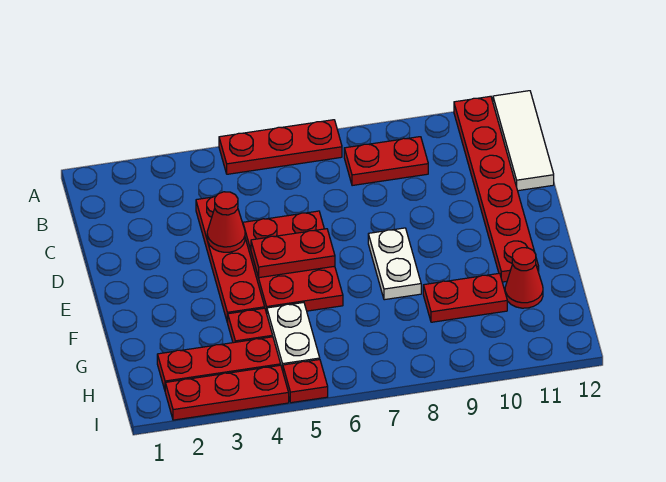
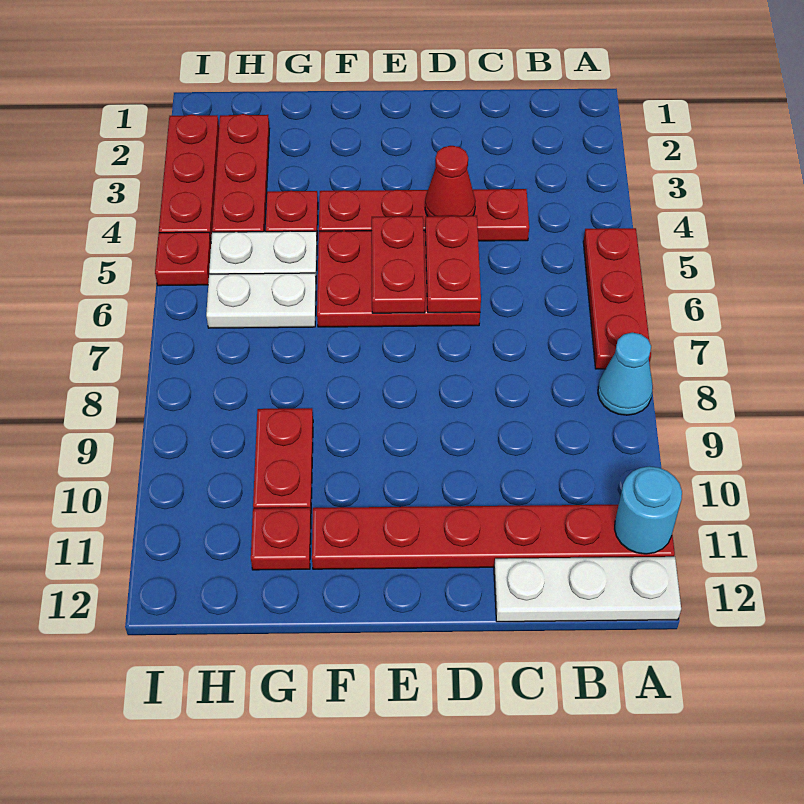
none -> cyan cone A8 level 1
none -> cyan round brick A11 level 2
white tile A12:C12 level 1 -> white plate A12:C12 level 1
red plate B8:B9 level 1 -> red plate D5:D6 level 2
white plate E8:F8 level 1 -> white plate G6:H6 level 1
red cone G11 level 1 -> red plate G11 level 1

